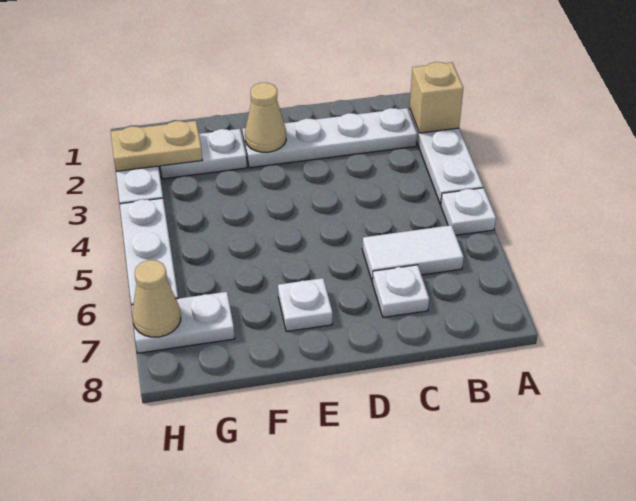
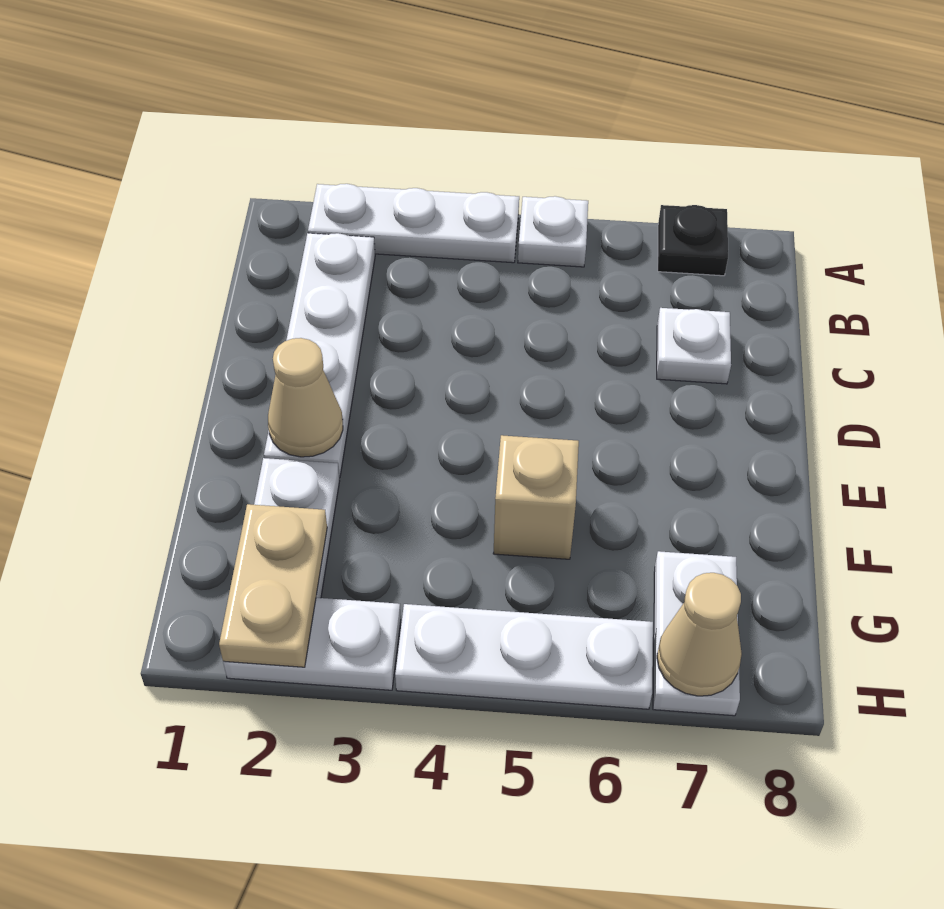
tan brick A2 level 2 -> tan brick F5 level 1
none -> black plate A7 level 1
white tile B6:C6 level 1 -> none
white plate E7 level 1 -> none

